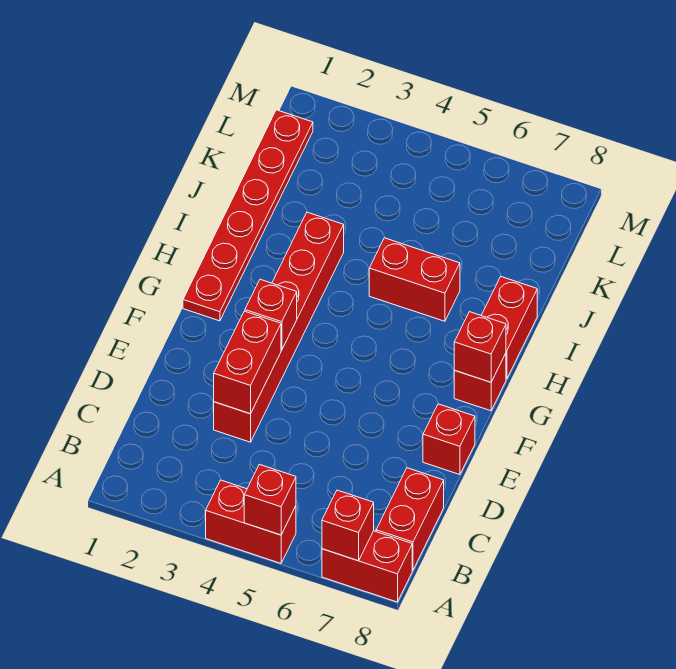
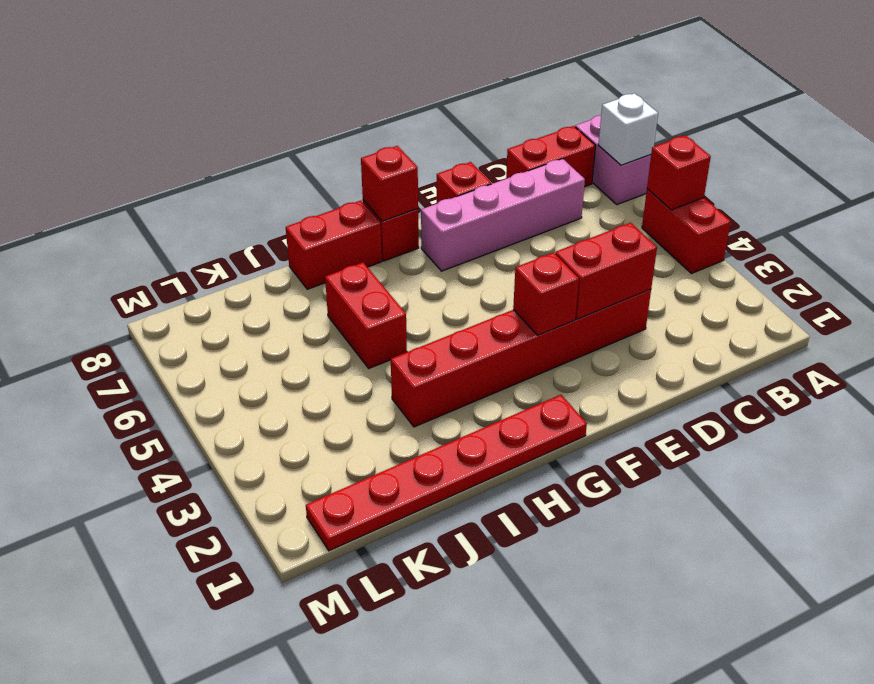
red brick A7:A8 level 1 -> pink brick A7:A8 level 1
red brick A7 level 2 -> white brick A7 level 2
none -> pink brick C7:F7 level 1

